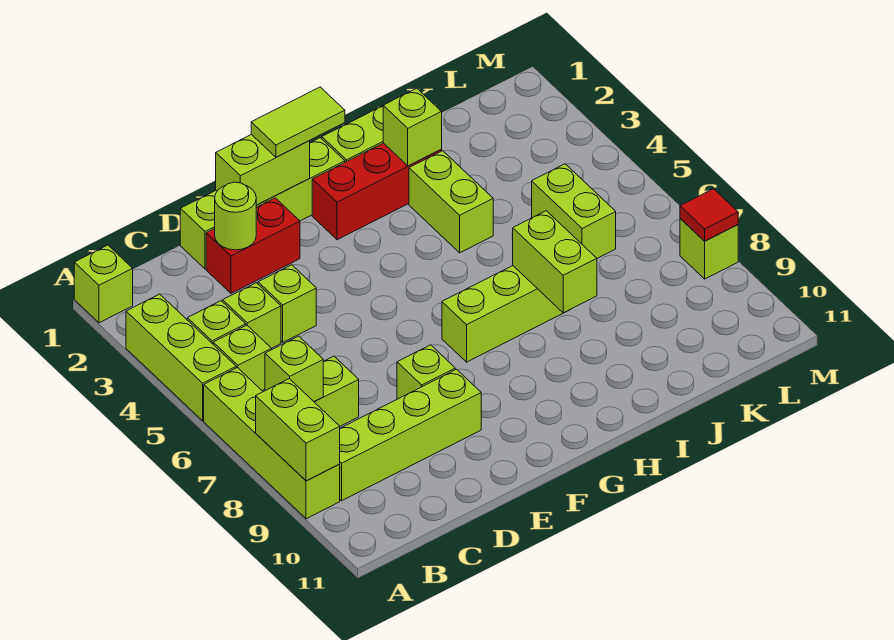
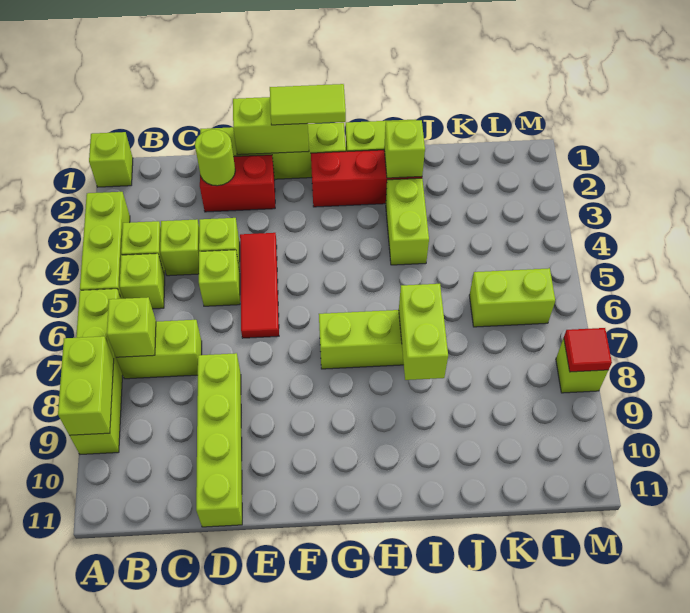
lime brick B9:E9 level 1 -> lime brick D8:D11 level 1
none -> red tile E4:E6 level 1
lime brick E8 level 1 -> lime brick D5 level 1
lime brick K5:K6 level 1 -> lime brick K6:L6 level 1

